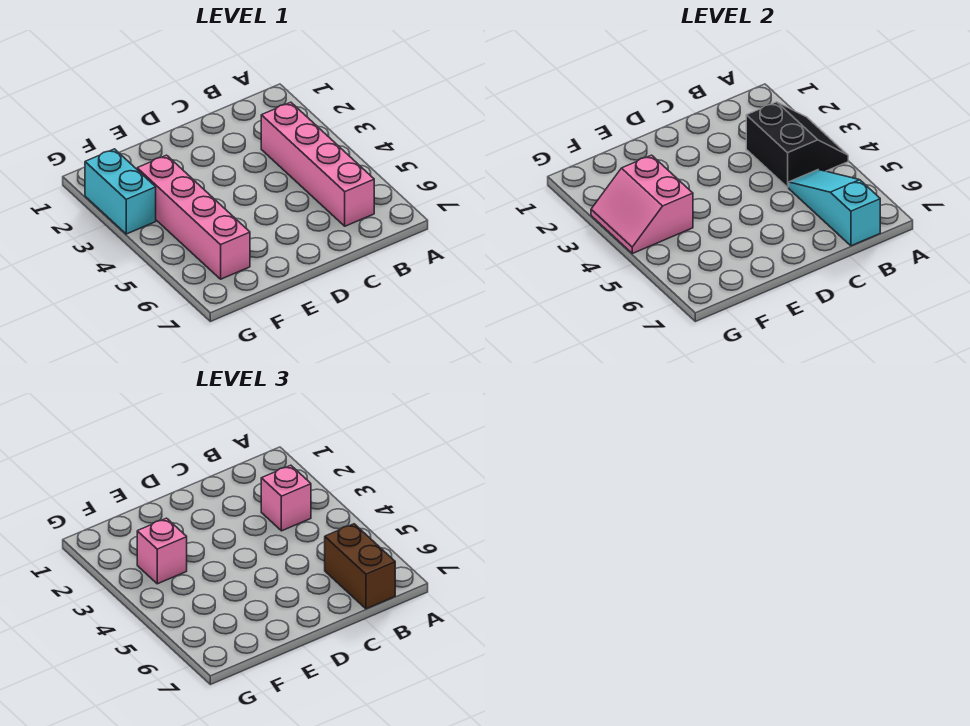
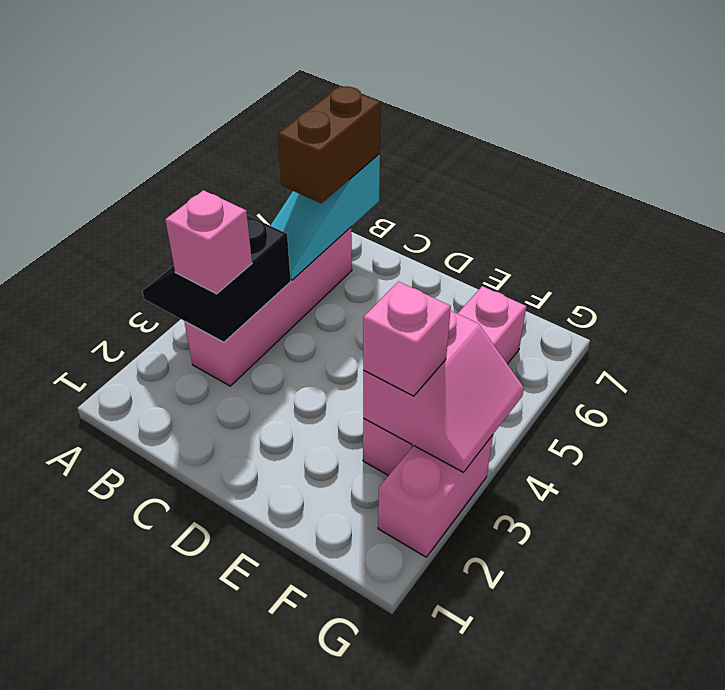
cyan brick G2:G3 level 1 -> pink brick G2:G3 level 1

